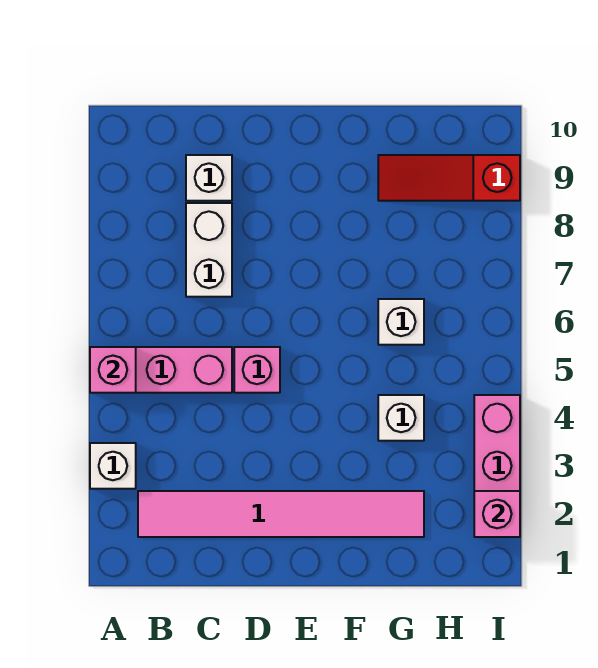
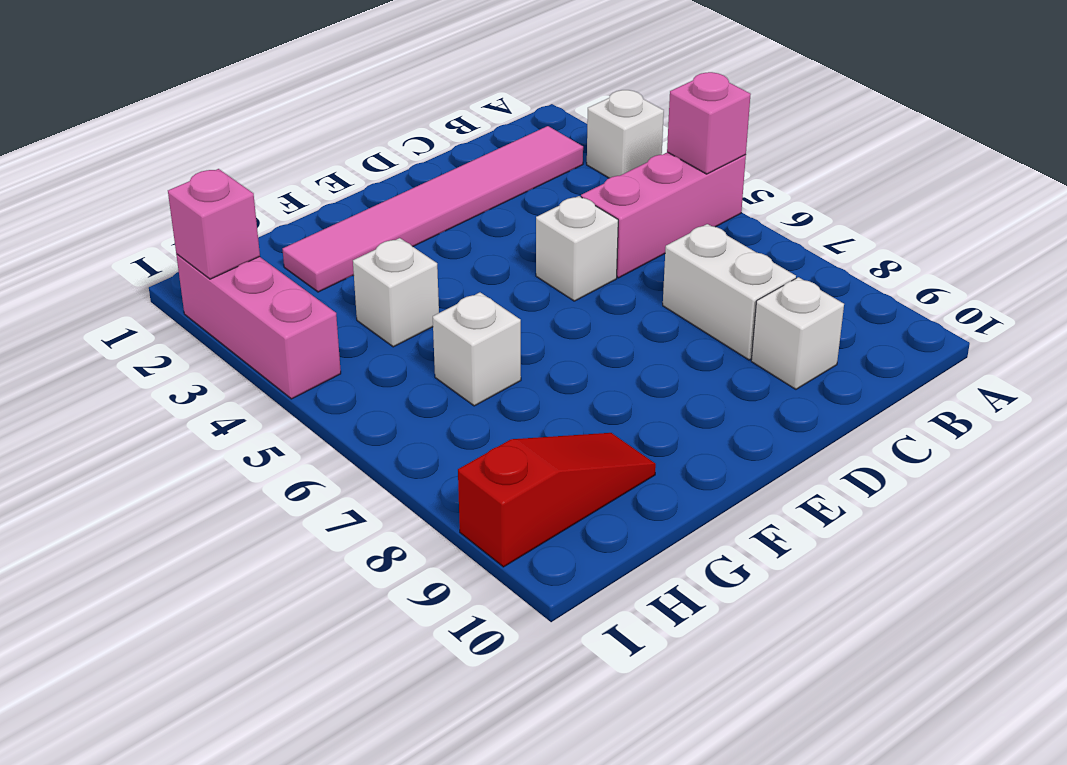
pink brick D5 level 1 -> white brick D5 level 1

